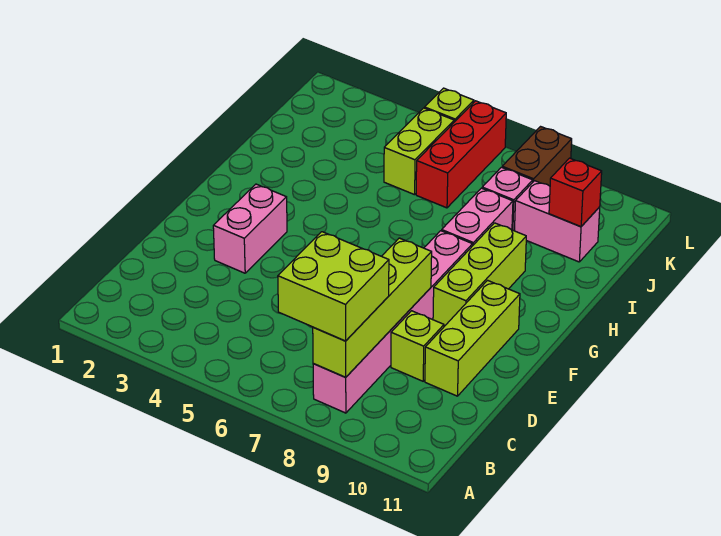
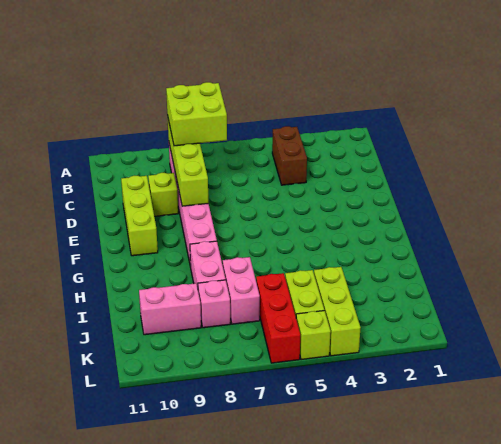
pink brick E3:F3 level 1 -> pink brick I7:J7 level 1
lime brick F9:H9 level 1 -> lime brick J4:L4 level 1
red brick J10 level 2 -> none
brown brick K8:L8 level 1 -> brown brick B4:C4 level 1

